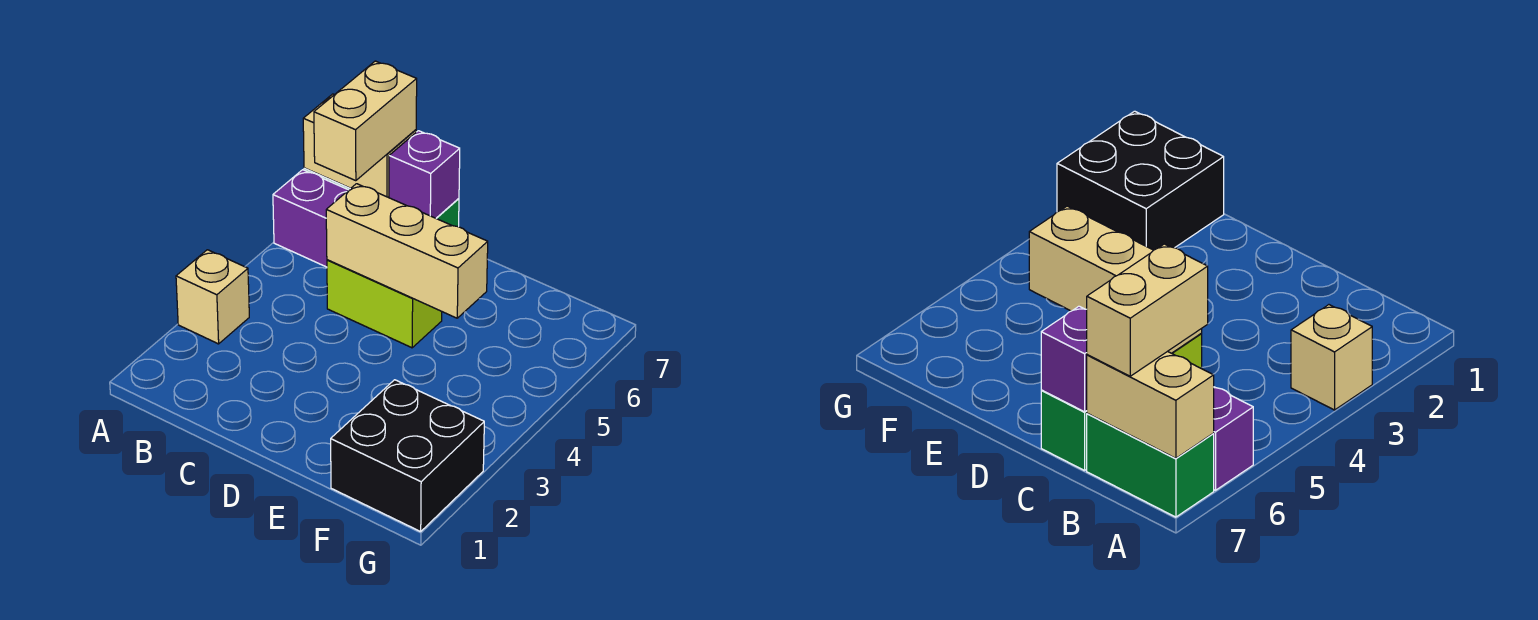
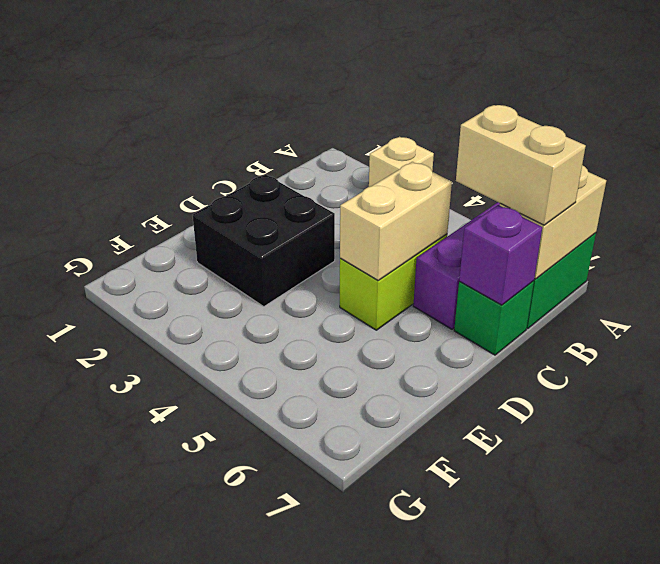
tan brick C5:E5 level 2 -> tan brick C5:D5 level 2
black brick F1:G2 level 1 -> black brick D2:E3 level 1

